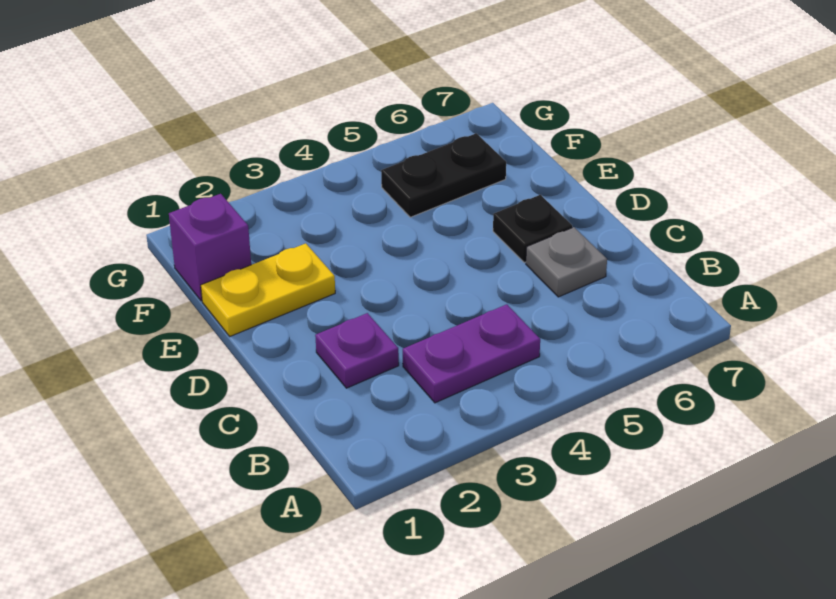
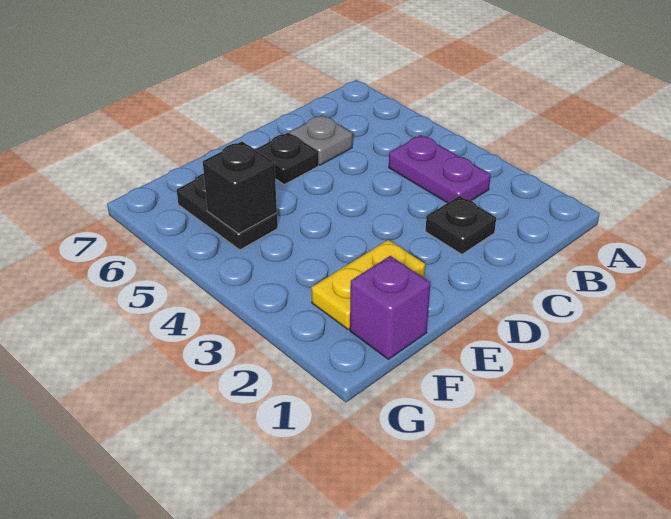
purple plate C2 level 1 -> black plate C2 level 1
yellow plate E1:E2 level 1 -> yellow plate E2:F2 level 1
none -> black brick F5 level 2

